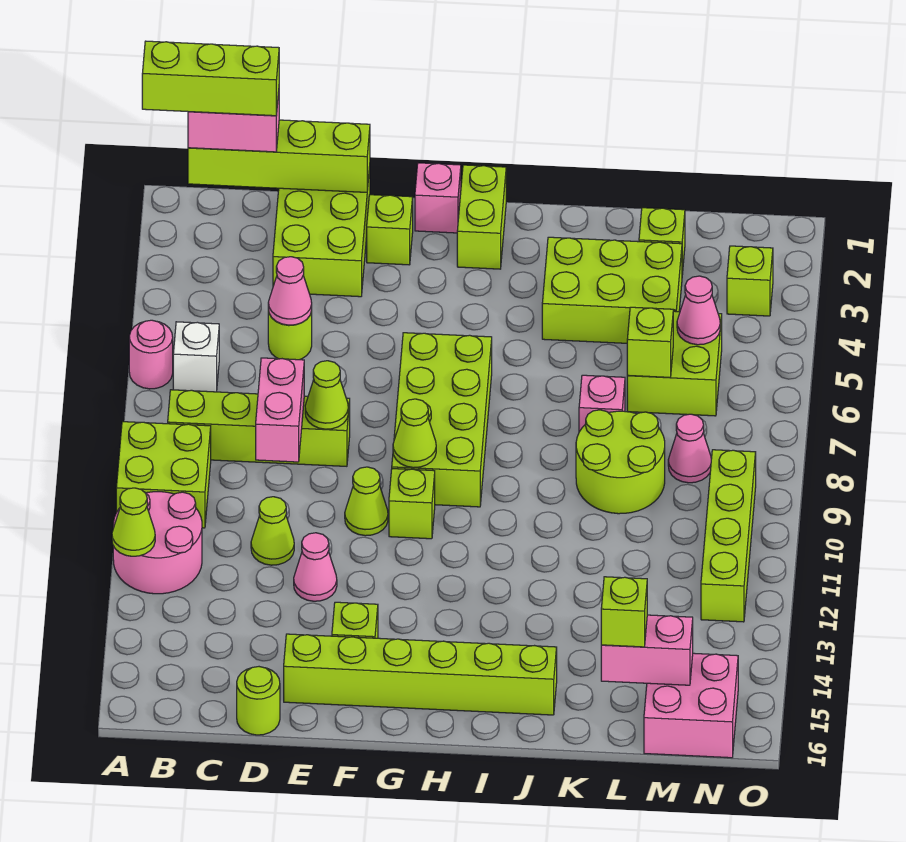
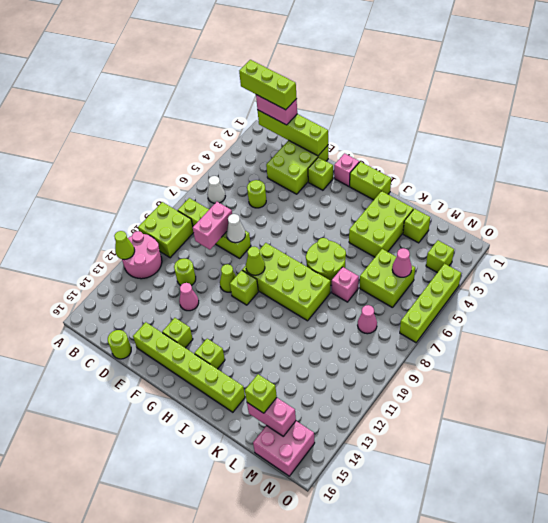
pink round brick A6 level 1 -> none
white brick B6 level 1 -> white cone B6 level 1
pink cone D5 level 2 -> none
lime cone D11 level 1 -> lime round brick D11 level 1
lime cone E8 level 2 -> white cone E8 level 2
lime brick G6:H9 level 1 -> lime brick G8:J9 level 1
lime brick H1:H2 level 1 -> lime brick H1:I1 level 1
lime brick J3:L4 level 1 -> lime brick J2:K4 level 1
lime round brick K8:L9 level 1 -> lime round brick I6:J7 level 1
lime brick L6 level 2 -> lime brick H14 level 1
lime brick N9:N12 level 1 -> lime brick O4:O7 level 1

